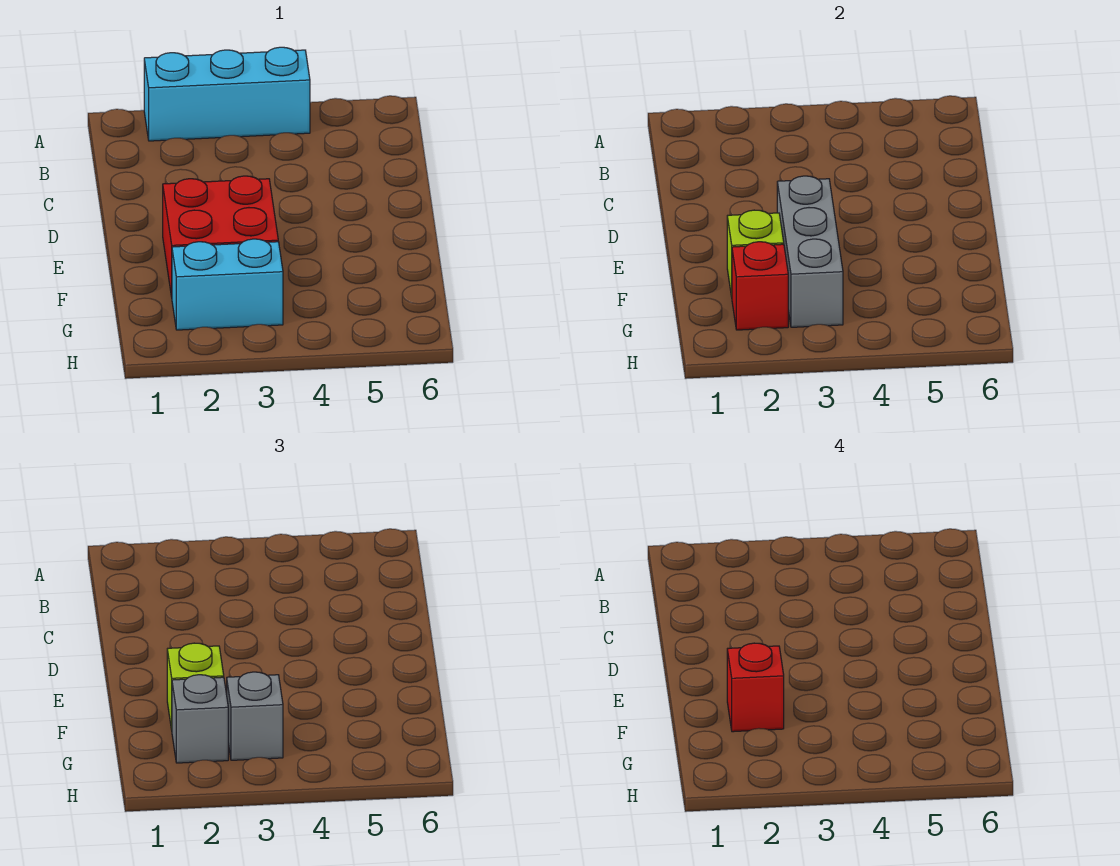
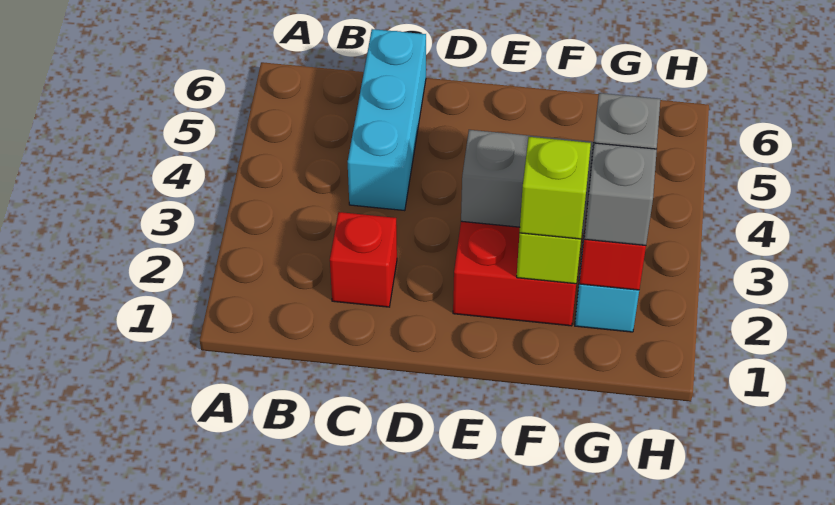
cyan brick A2:A4 level 1 -> cyan brick C4:C6 level 1
red brick F2 level 4 -> red brick C2 level 1

